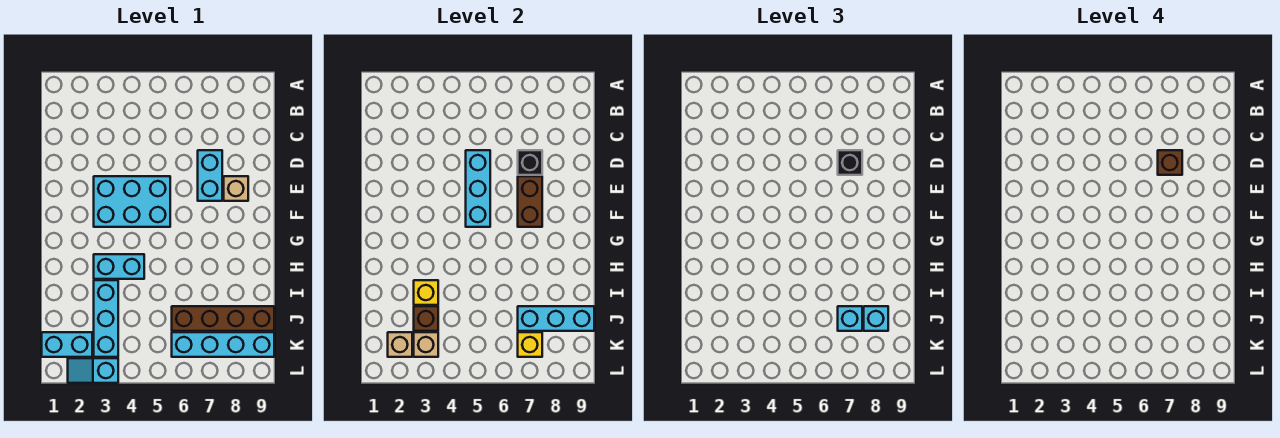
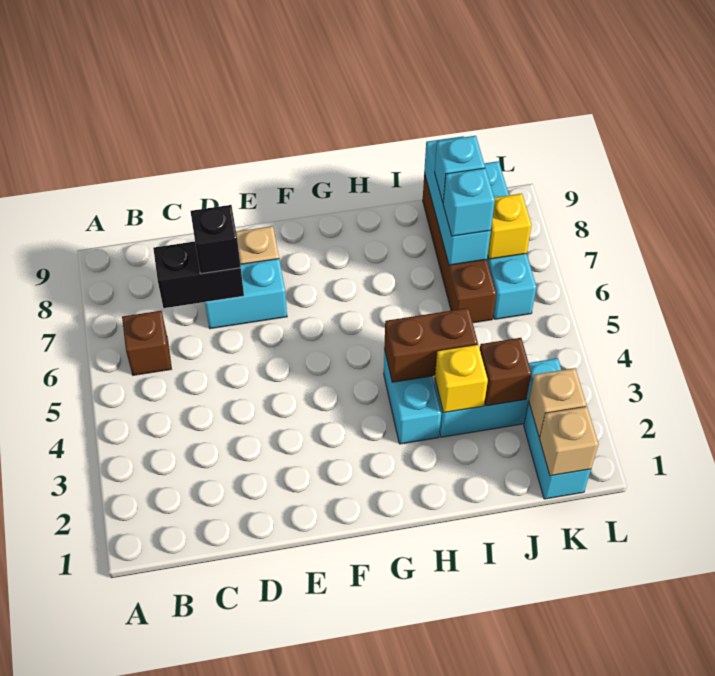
cyan brick D5:F5 level 2 -> none
black brick D7 level 2 -> black brick C7:D7 level 2
brown brick D7 level 4 -> brown brick B6 level 1
cyan brick E3:F5 level 1 -> none
brown brick E7:F7 level 2 -> brown brick H4:I4 level 2
tan brick K3 level 2 -> tan brick K1 level 2
cyan slope L2:L3 level 1 top 3 -> none

